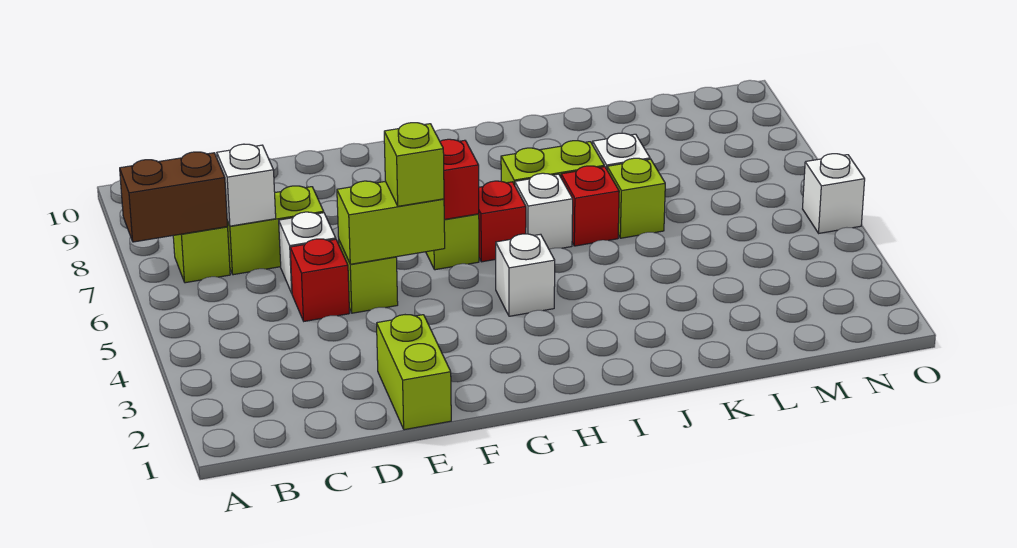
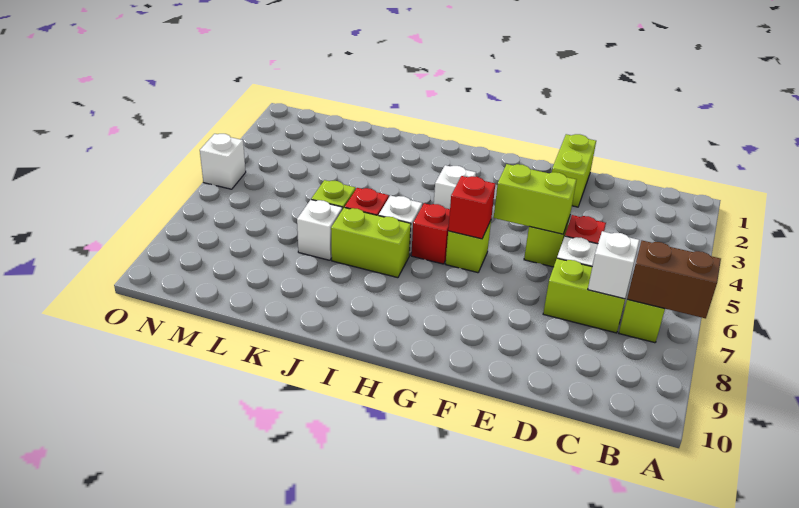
lime brick F5 level 3 -> none

